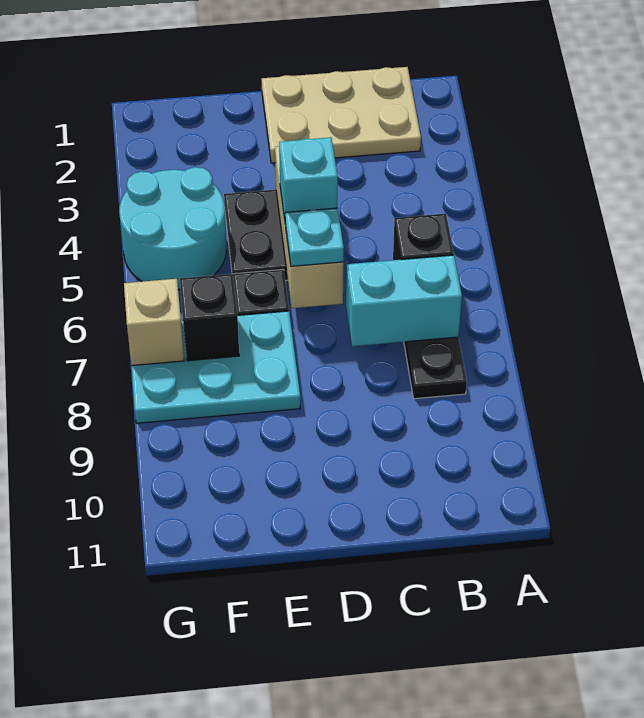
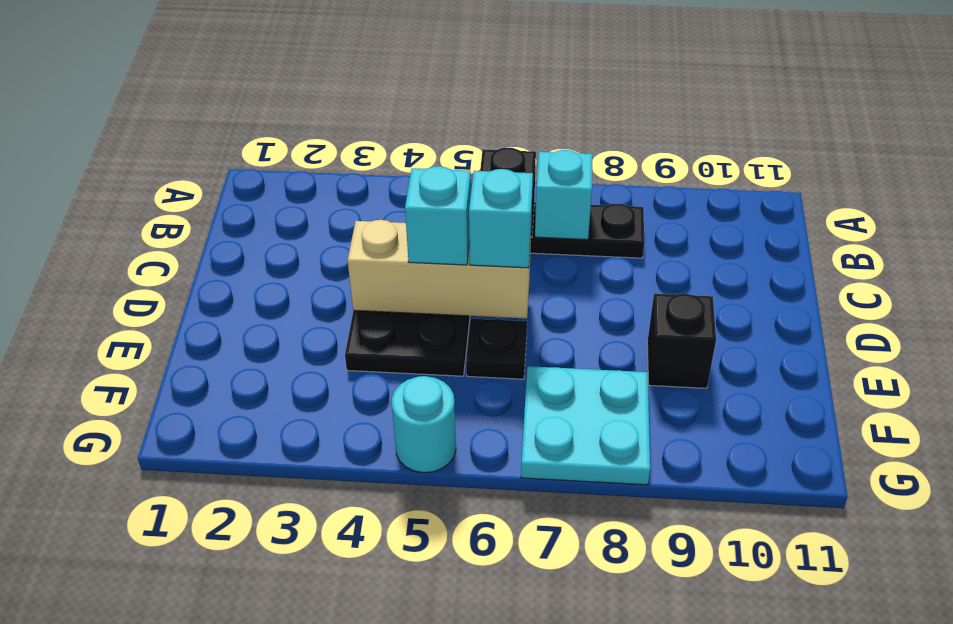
tan plate B1:D2 level 1 -> none
cyan brick B7:C7 level 2 -> cyan brick B7 level 2
cyan plate D6 level 3 -> cyan brick D6 level 3
cyan plate E7:G8 level 1 -> cyan plate F7:G8 level 1
cyan round brick F4:G5 level 1 -> cyan round brick G5 level 1
black brick F7 level 2 -> black brick E9 level 1
tan brick G7 level 2 -> none

